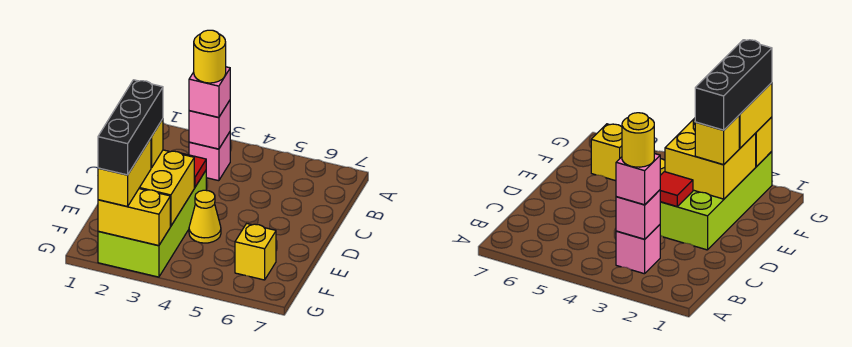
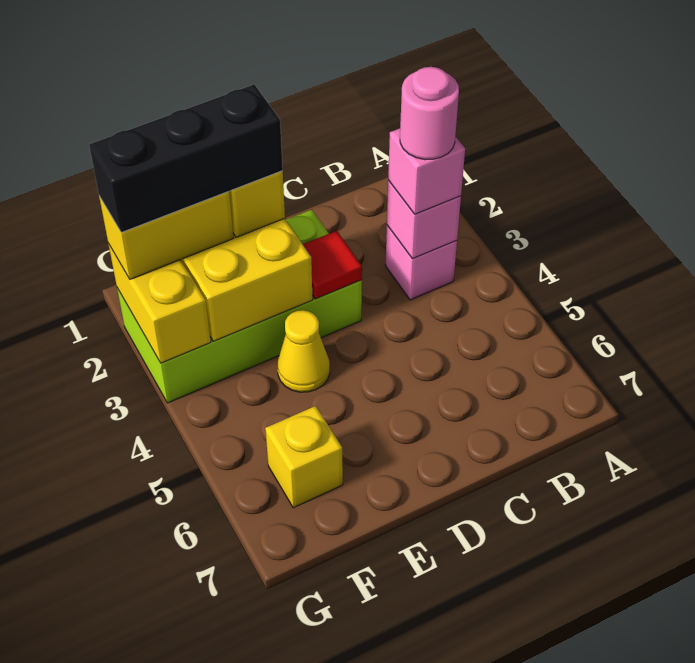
yellow round brick B3 level 4 -> pink round brick B3 level 4

